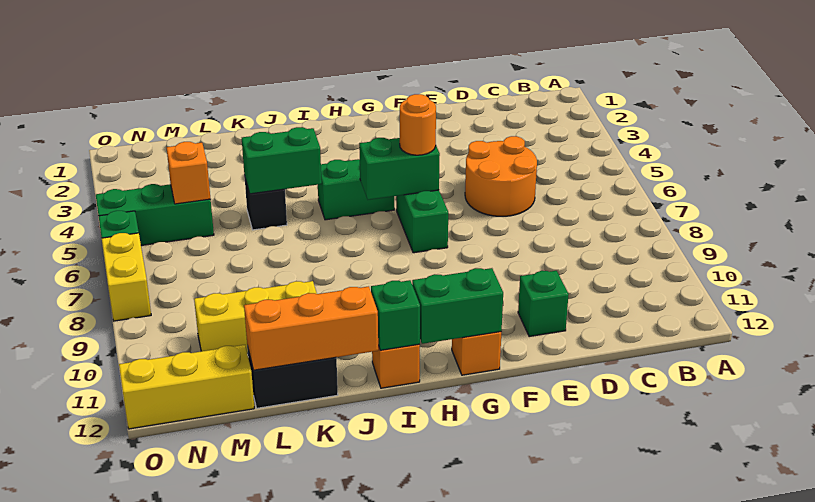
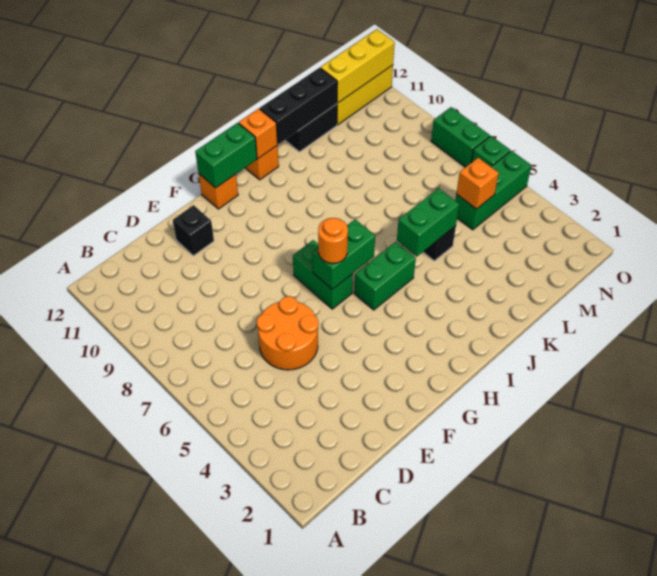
green brick E11 level 1 -> black brick E11 level 1
green brick I12 level 2 -> orange brick I12 level 2
orange brick J12:L12 level 2 -> black brick J12:L12 level 2
yellow brick K10:M10 level 1 -> yellow brick M12:O12 level 2
yellow brick O7:O8 level 1 -> green brick O7:O8 level 1

